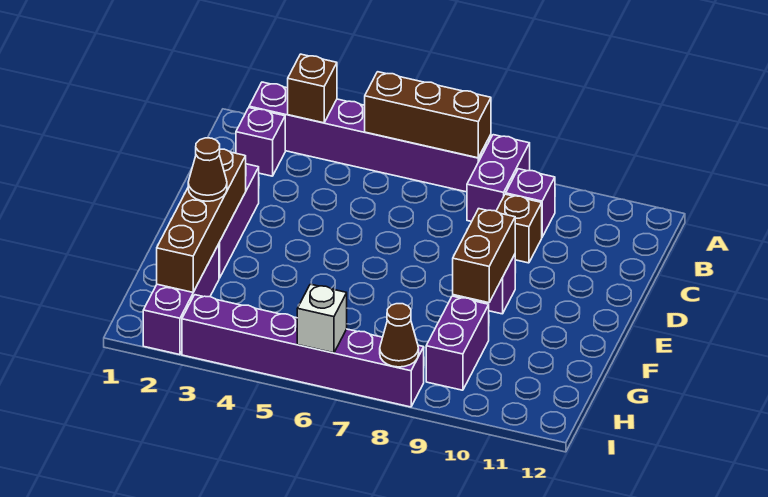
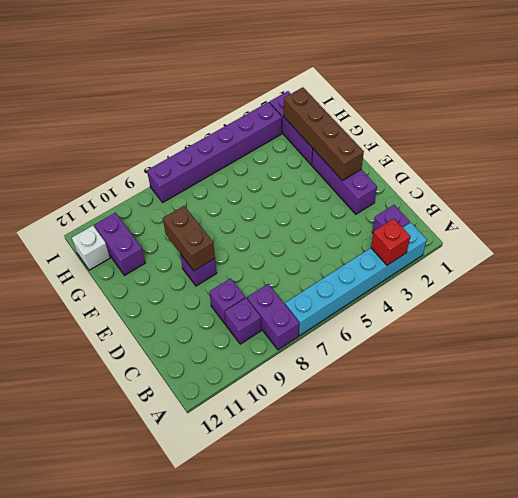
purple brick A2:A7 level 1 -> cyan brick A2:A7 level 1
brown brick A3 level 2 -> red brick A3 level 2
brown brick A5:A7 level 2 -> none
brown brick C9 level 1 -> purple brick C9 level 1
brown cone F2 level 3 -> none
purple brick G9:H9 level 1 -> purple brick G11:H11 level 1
white brick I6 level 2 -> white brick H12 level 1
brown cone I8 level 2 -> none

